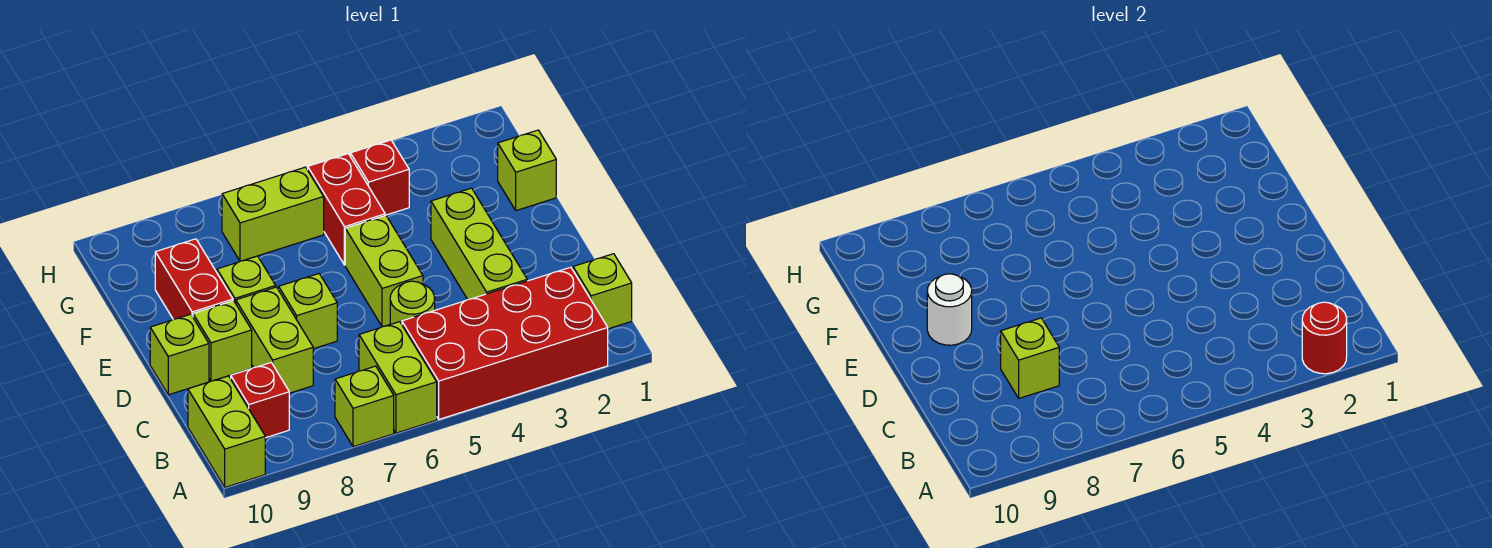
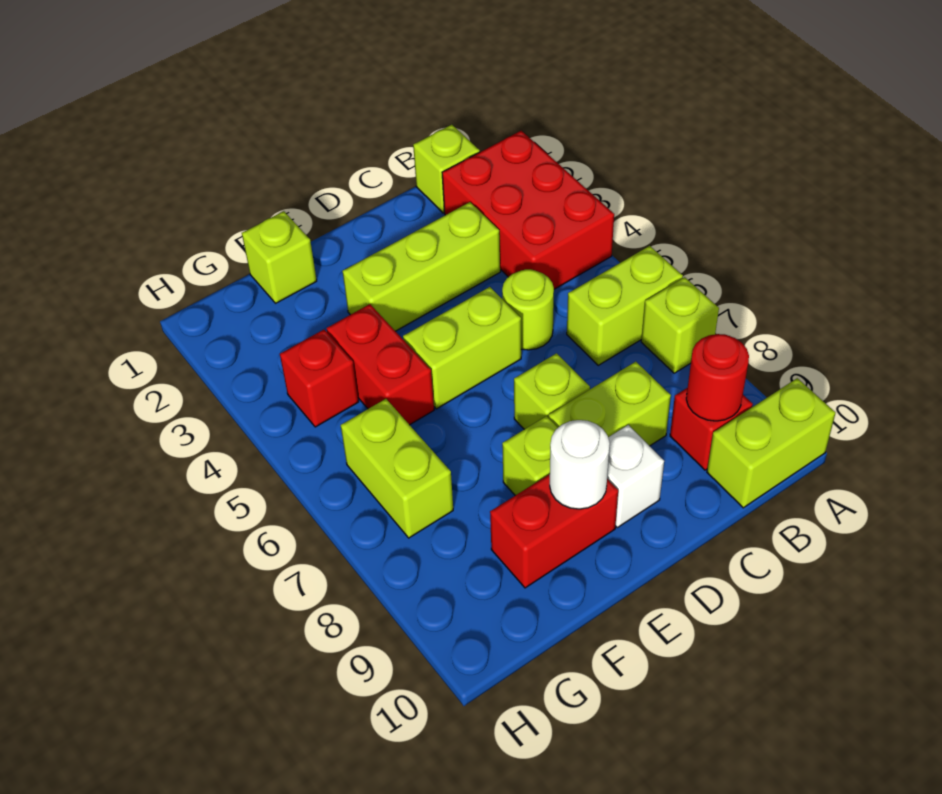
red brick A2:B5 level 1 -> red brick A2:B4 level 1
red round brick A2 level 2 -> red round brick B9 level 2
lime brick C8 level 2 -> none
lime brick D9 level 1 -> white brick D9 level 1
lime brick D10 level 1 -> none
red brick F5:G5 level 1 -> red brick F4:F5 level 1

